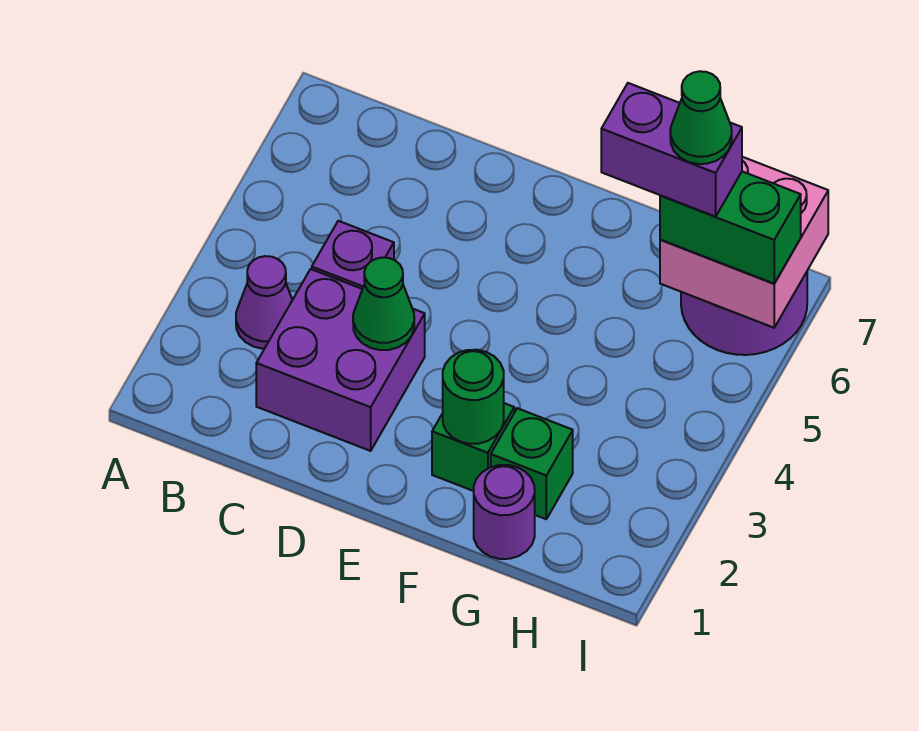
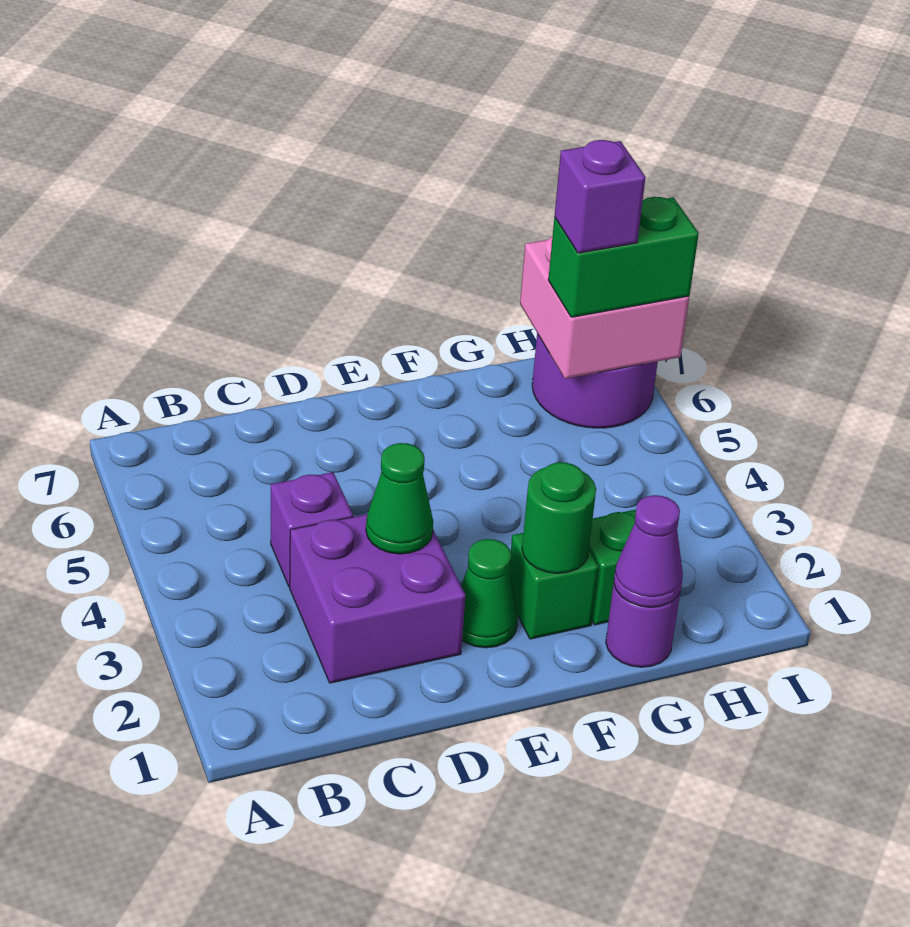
purple cone B3 level 1 -> purple cone G1 level 2
purple brick G6:H6 level 4 -> purple brick H6 level 4
green cone H6 level 5 -> green cone E2 level 1

